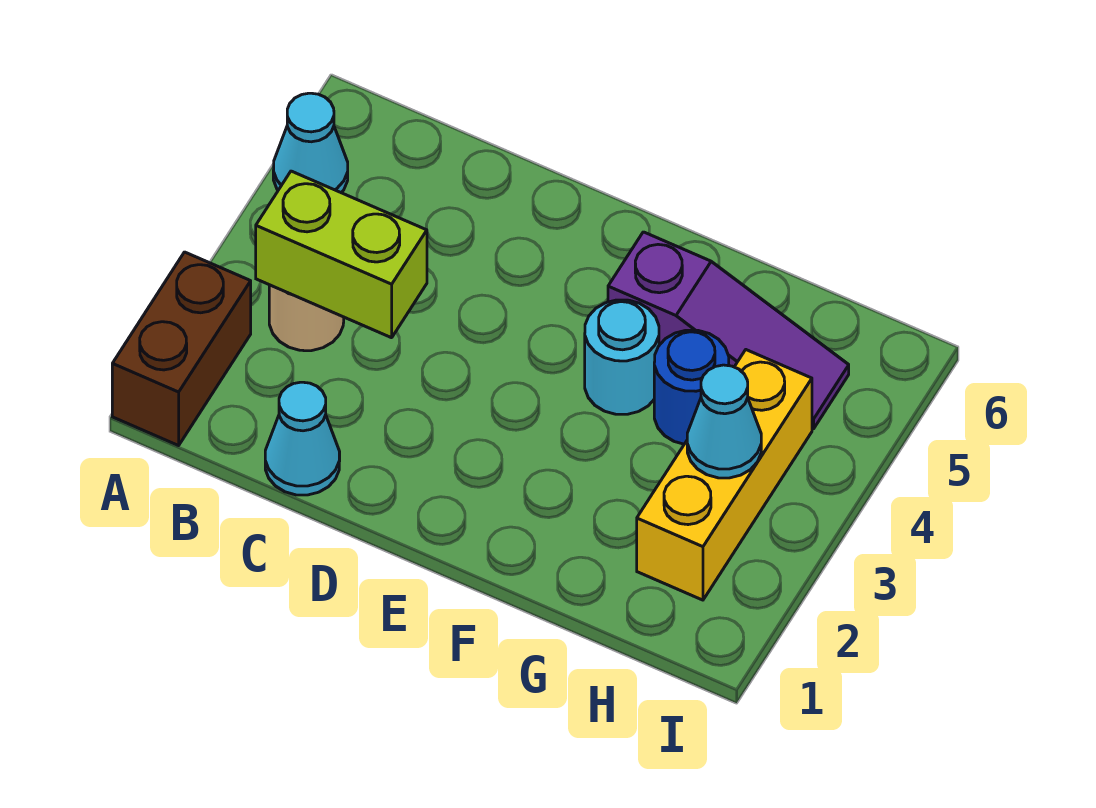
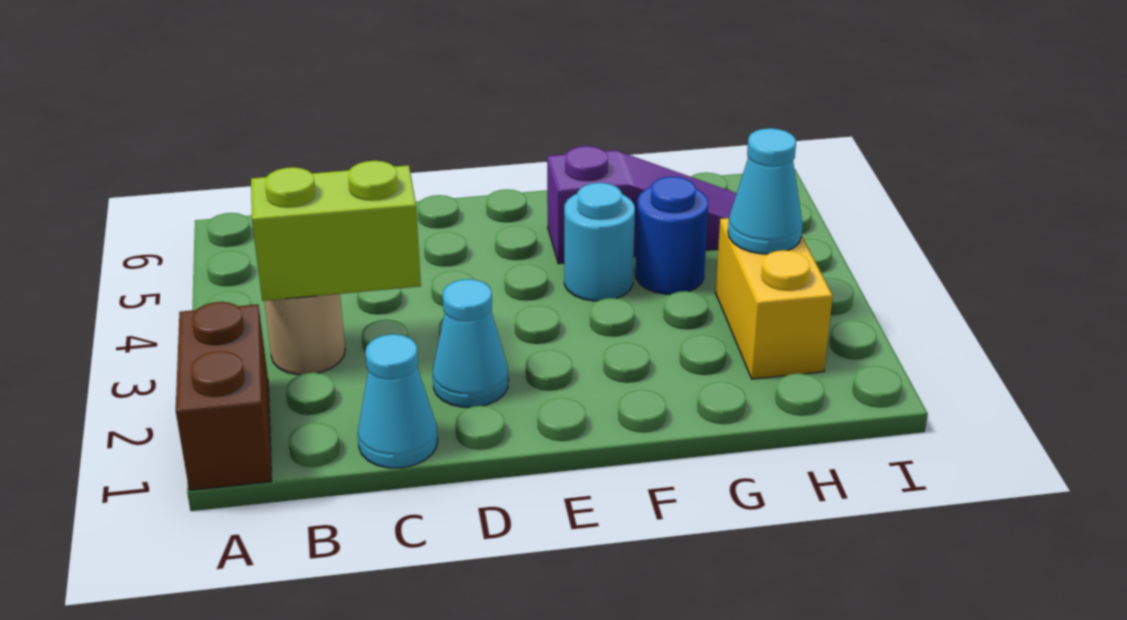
cyan cone A5 level 1 -> cyan cone D2 level 1
yellow brick H2:H4 level 1 -> yellow brick H2:H3 level 1

